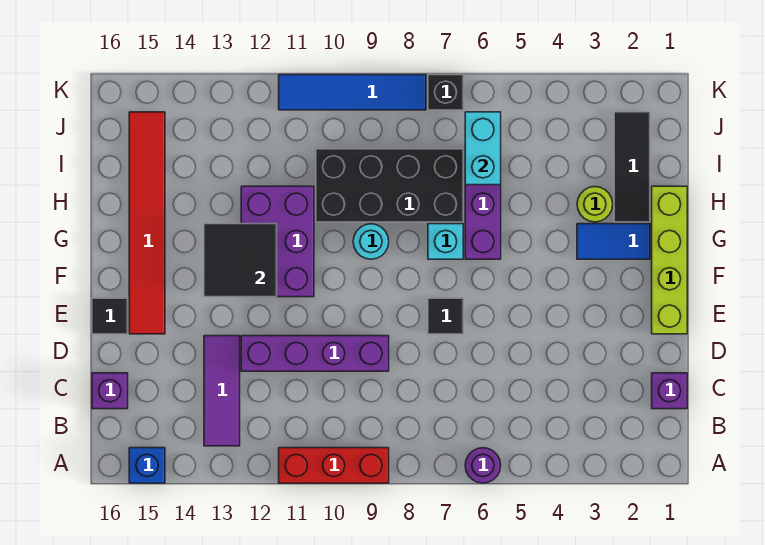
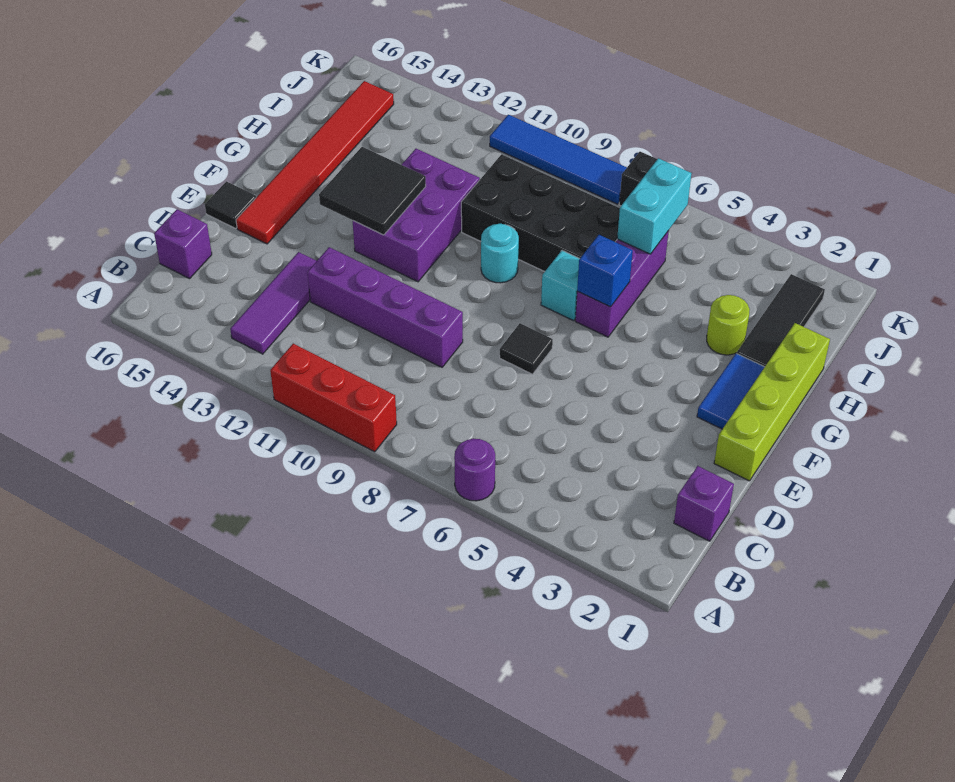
blue brick A15 level 1 -> blue brick G6 level 2
blue tile G2:G3 level 1 -> blue tile F2:G2 level 1

